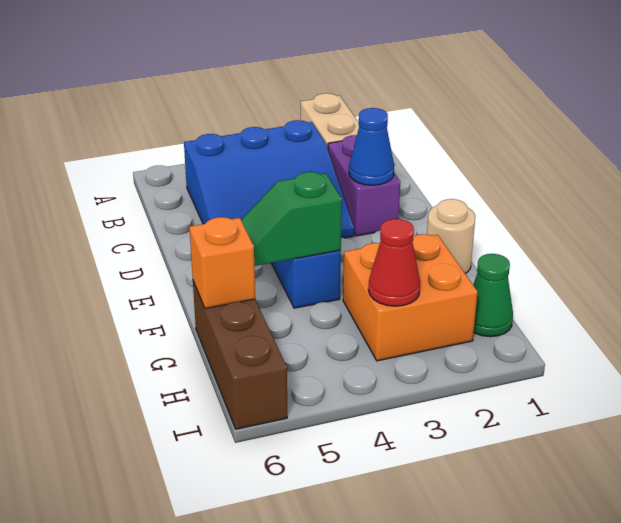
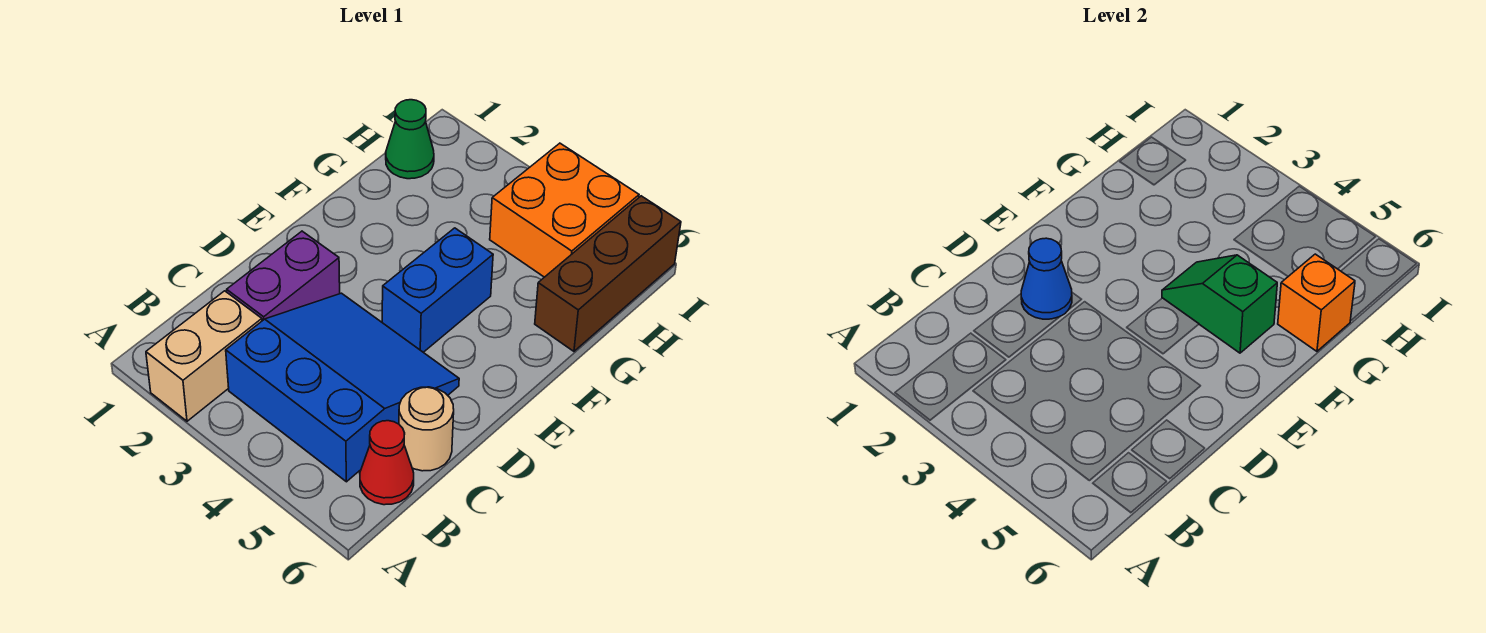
tan round brick F1 level 1 -> tan round brick C6 level 1
green slope F4:F5 level 2 top 4 -> green slope F4:F5 level 2 top 5
orange brick G2:H3 level 1 -> orange brick H4:I5 level 1
red cone H3 level 2 -> red cone B6 level 1

